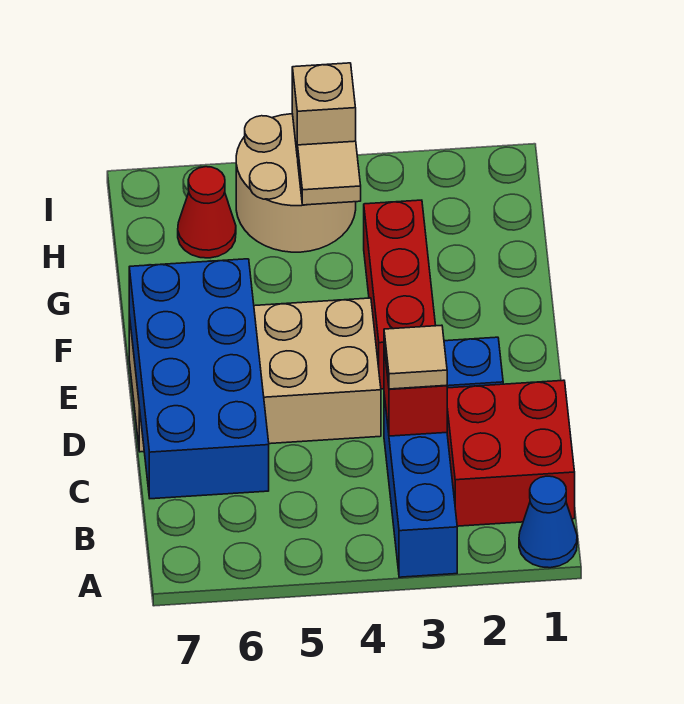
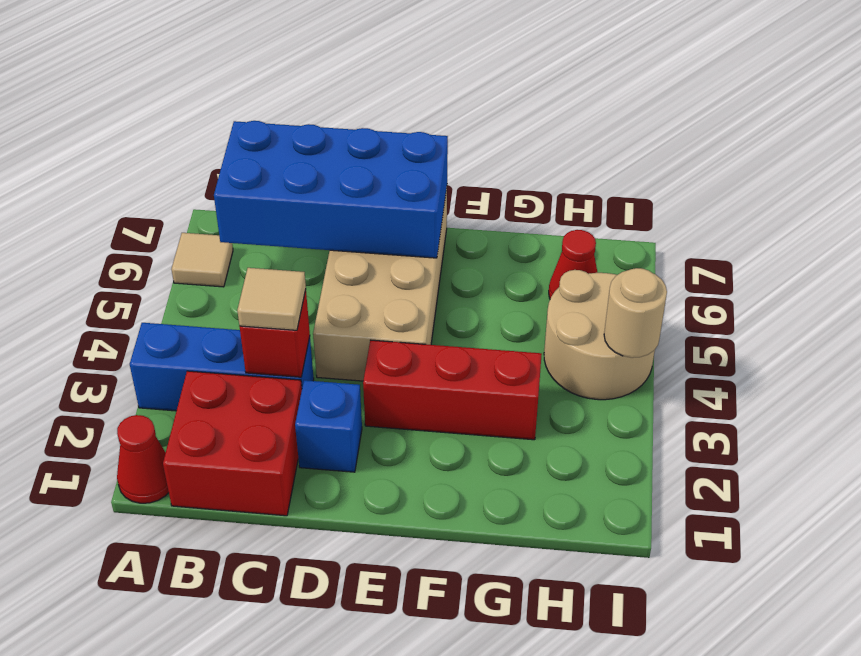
blue cone A1 level 1 -> red cone A1 level 1
tan tile H4 level 2 -> tan tile A6 level 1
tan brick I4 level 2 -> tan round brick I4 level 2

